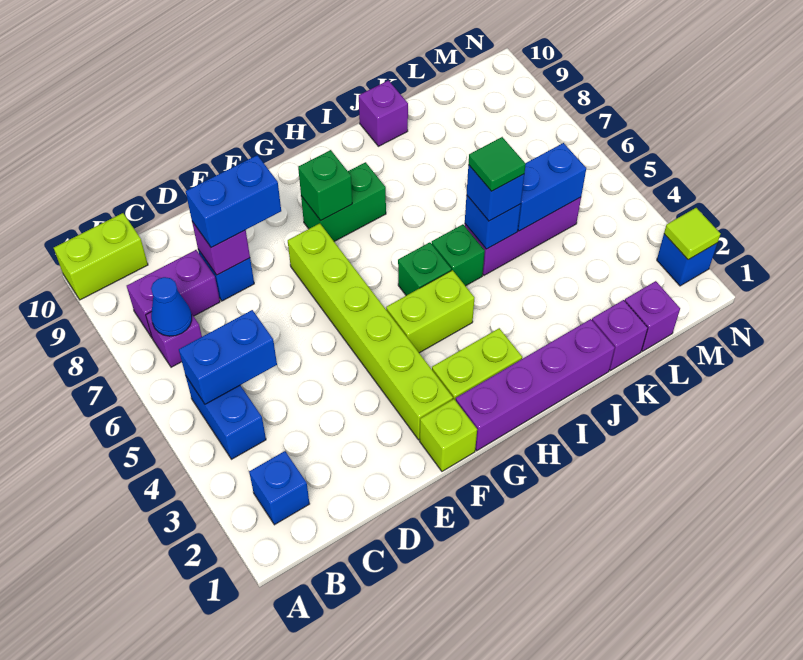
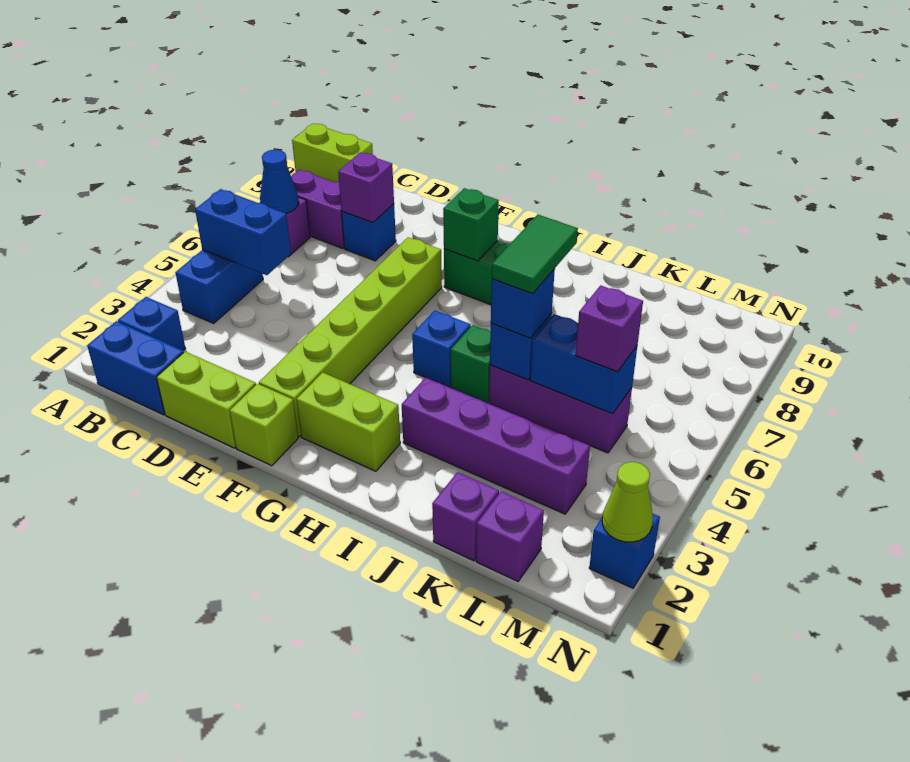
blue brick D8:E8 level 3 -> blue brick B1:C1 level 1
purple brick G1:J1 level 1 -> purple brick I3:L3 level 1
lime brick G4:H4 level 1 -> lime brick D1:E1 level 1
green brick H5 level 1 -> blue brick H5 level 1
green tile J5 level 4 -> green tile J5:J6 level 4
purple brick J10 level 1 -> purple brick L5 level 3
lime tile N2 level 2 -> lime cone N2 level 2

